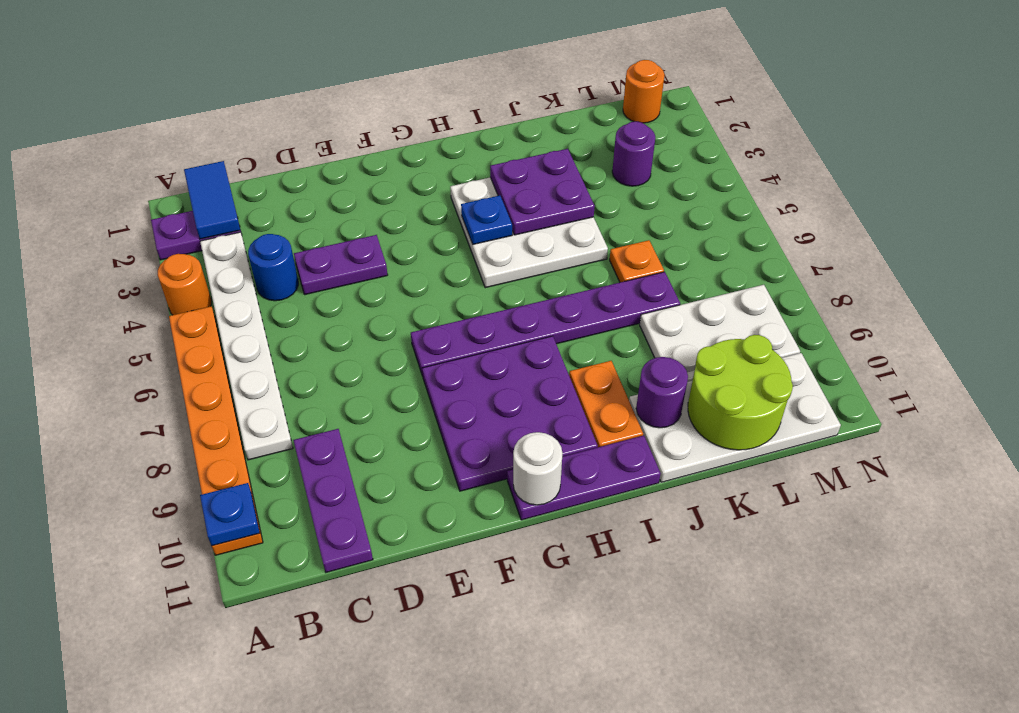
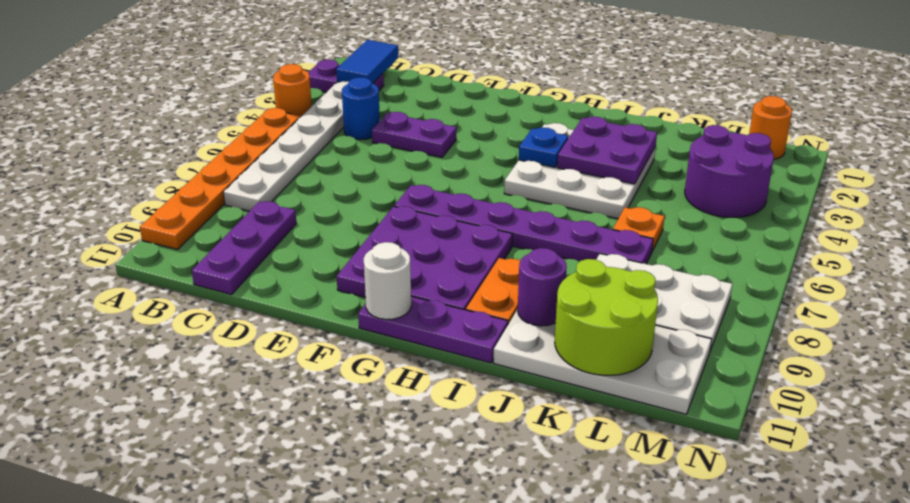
blue plate A10 level 2 -> none
purple round brick L3 level 1 -> purple round brick L3:M4 level 1

